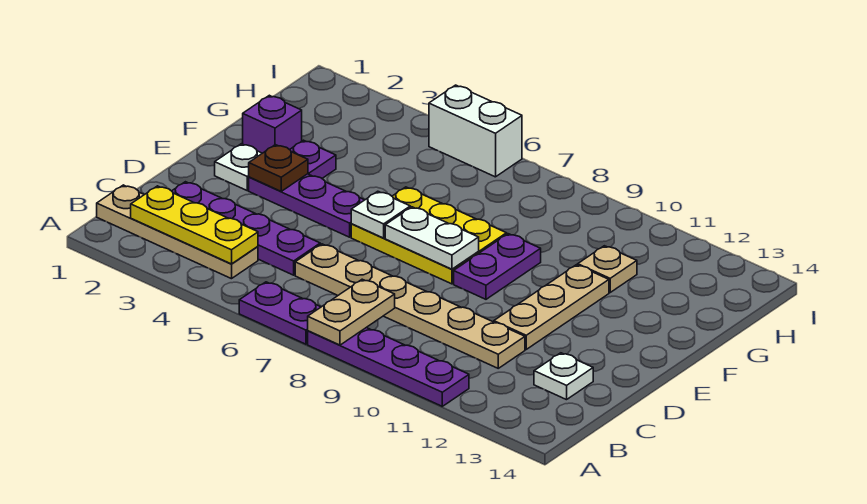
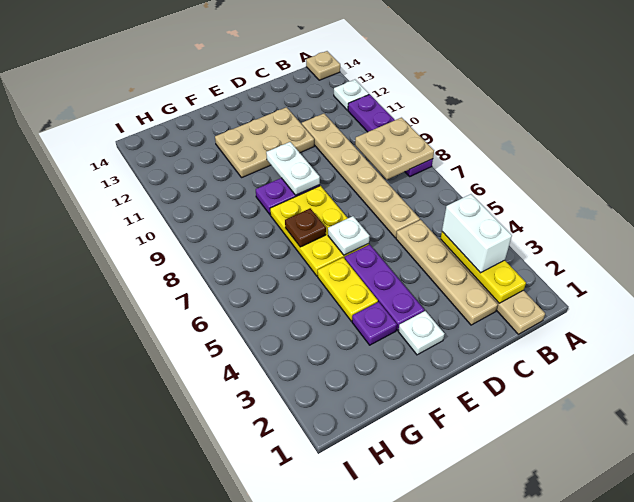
purple plate A6:A7 level 1 -> none
tan plate A8:B8 level 2 -> tan plate A8:B9 level 2
purple plate C2:C5 level 1 -> tan plate C2:C5 level 1
white plate C13 level 1 -> white plate A12 level 1
tan plate D11:F11 level 1 -> tan plate D11:F12 level 1
brown plate E3 level 2 -> brown plate F7 level 2
white plate E7:E8 level 2 -> white plate E9:E10 level 2
purple brick F2 level 1 -> none
none -> yellow plate F4:F5 level 1
tan plate G11 level 1 -> tan plate A14 level 1
white brick I5:I6 level 1 -> white brick B3:B4 level 3

